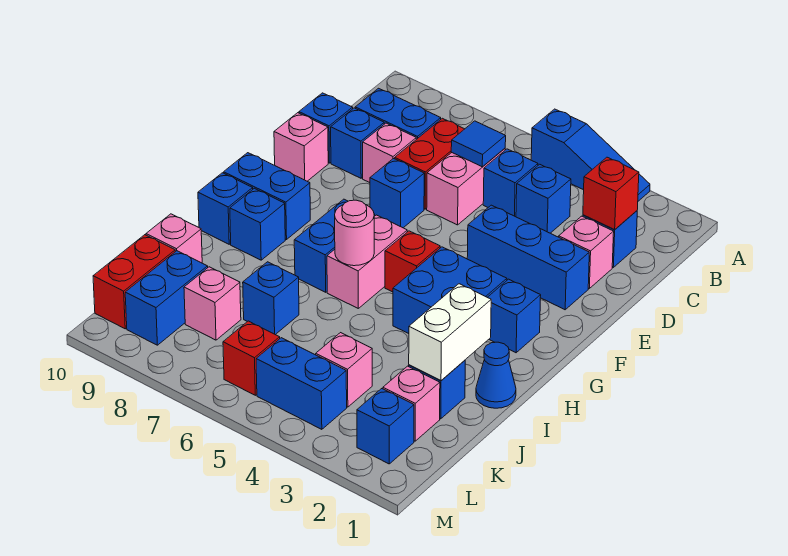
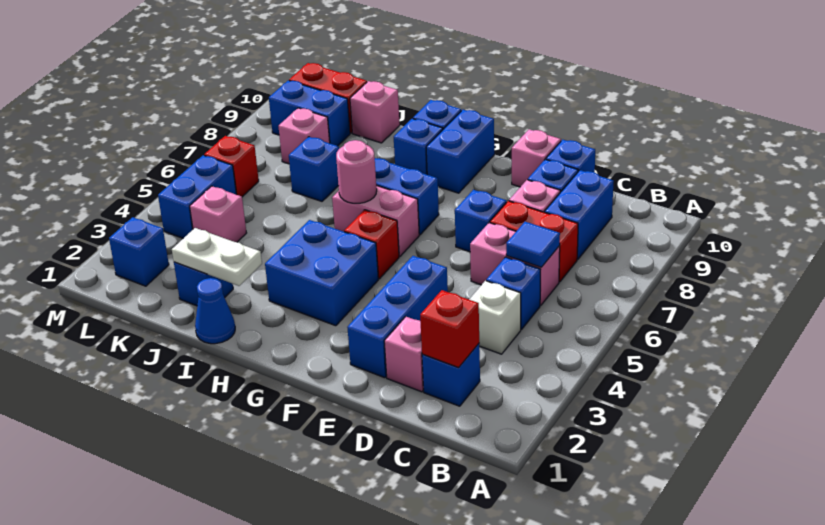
blue slope A3:A5 level 1 top 5 -> none
blue brick C4 level 1 -> white brick C4 level 1
blue brick G2 level 1 -> none
white brick I2:J2 level 2 -> white plate I2:J2 level 2
pink brick K2 level 1 -> none

